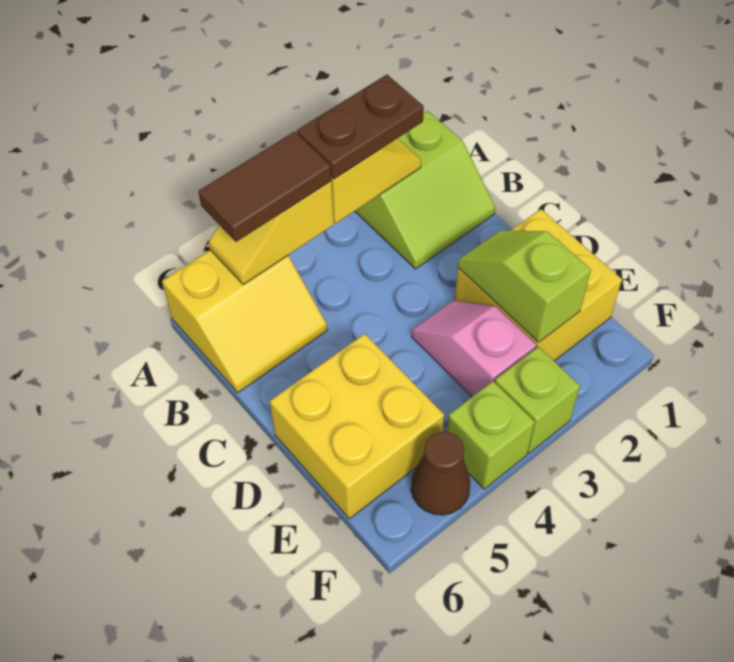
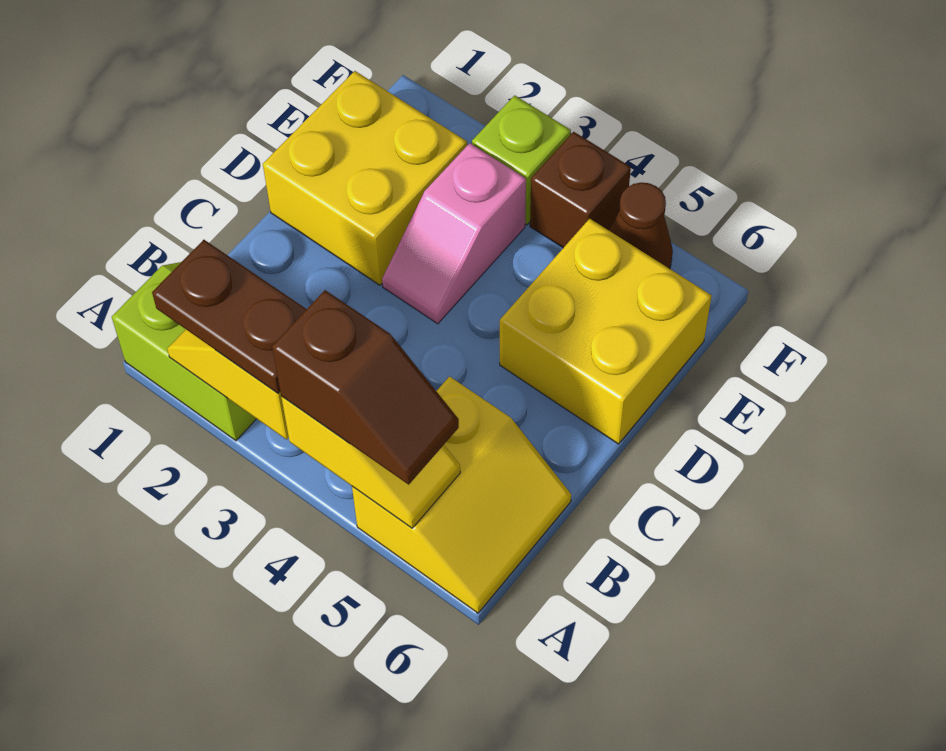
brown tile A4:A5 level 3 -> brown slope A4:A5 level 3 top 4
yellow slope A5:B6 level 1 top A -> yellow slope A5:B6 level 1 top 5
lime slope D2:E2 level 2 top E -> none
lime brick F4 level 1 -> brown brick F4 level 1

